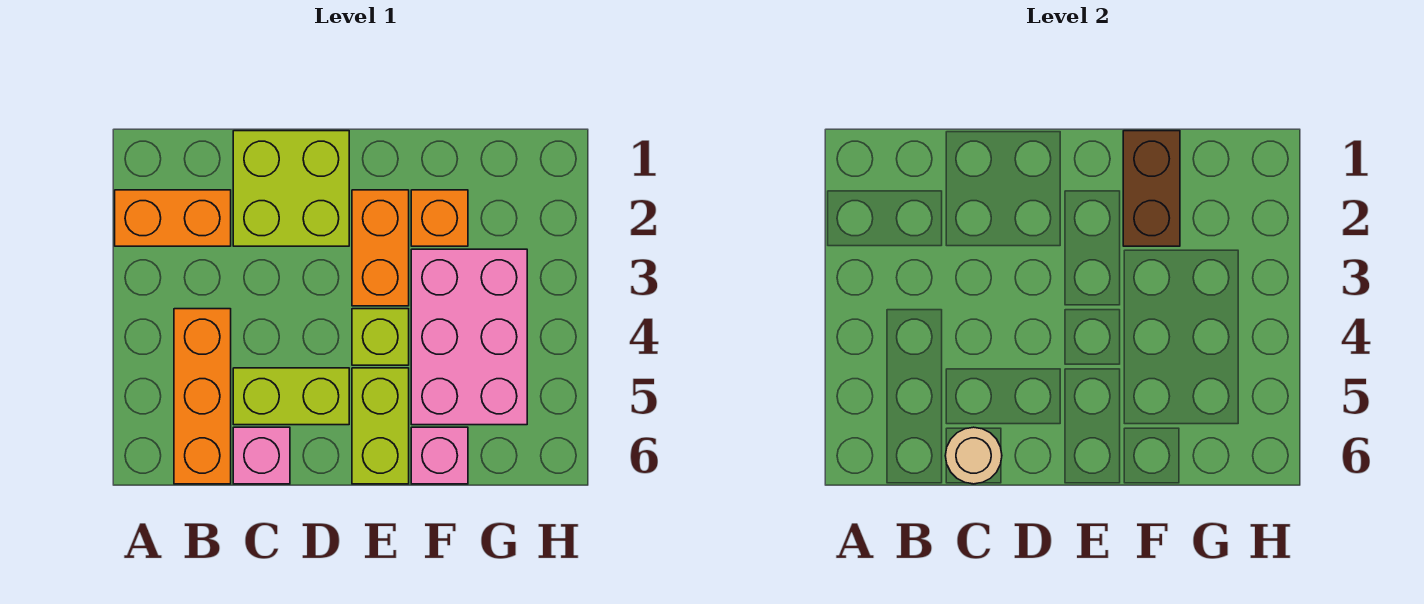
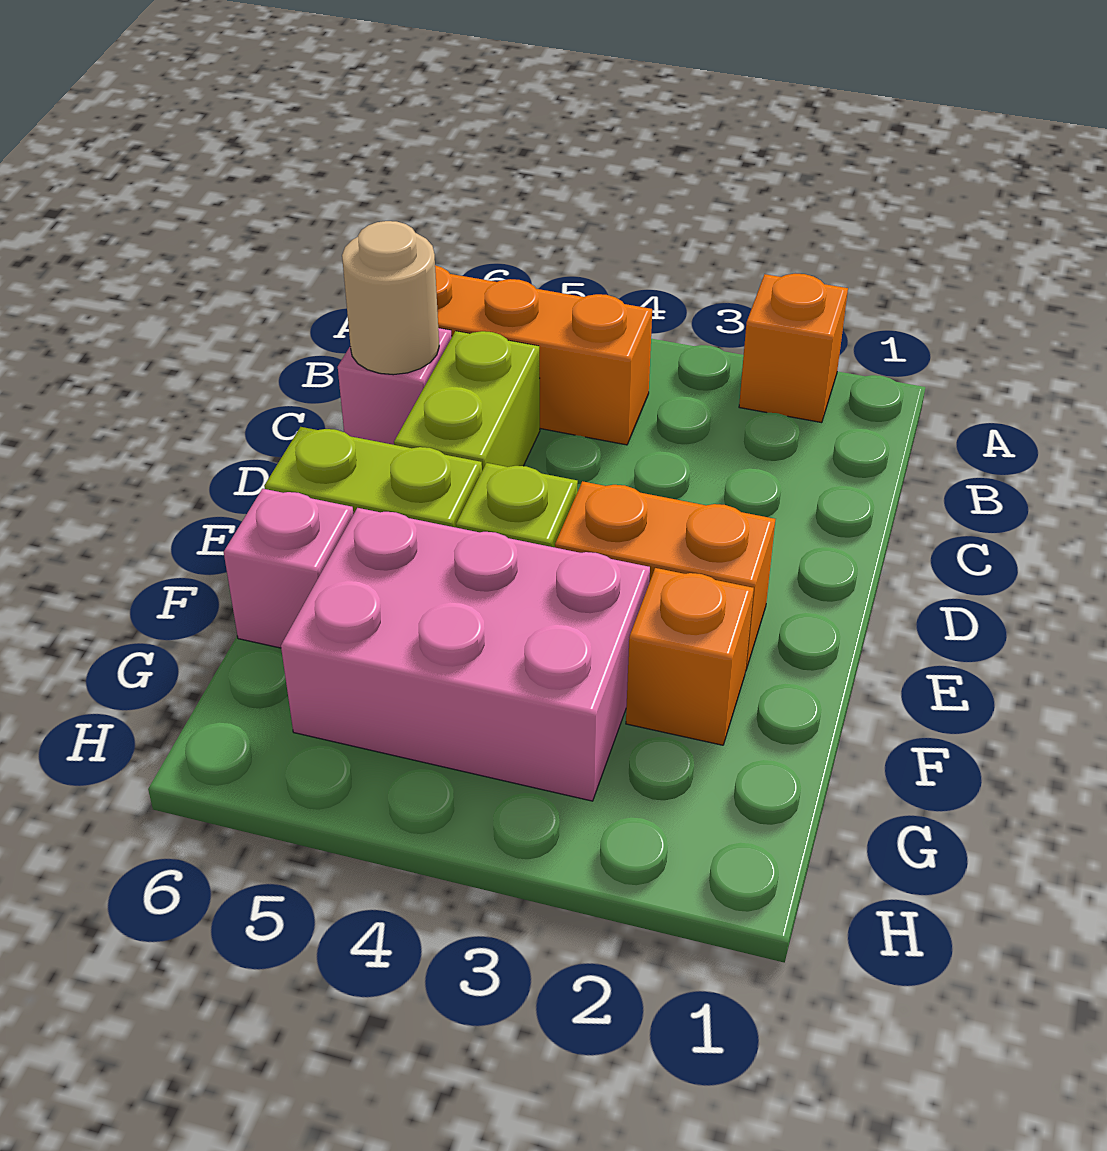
orange brick A2:B2 level 1 -> orange brick A2 level 1
lime brick C1:D2 level 1 -> none
brown brick F1:F2 level 2 -> none

